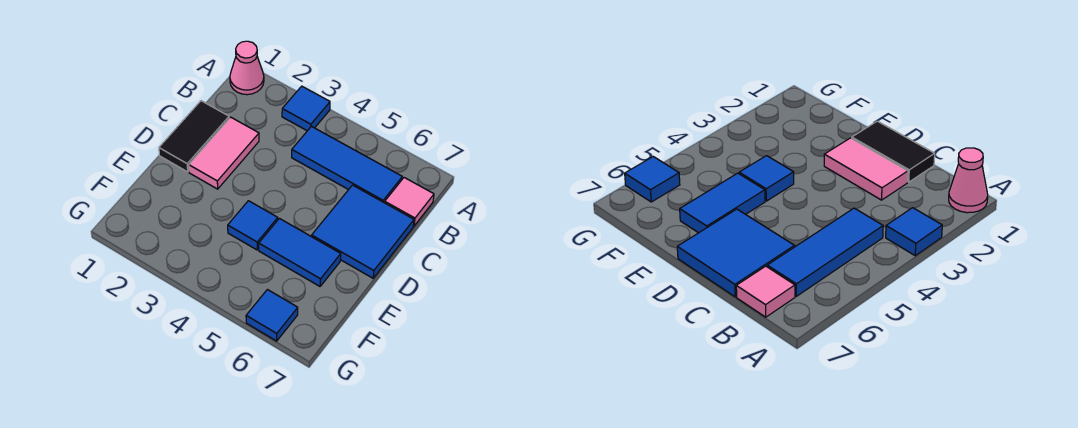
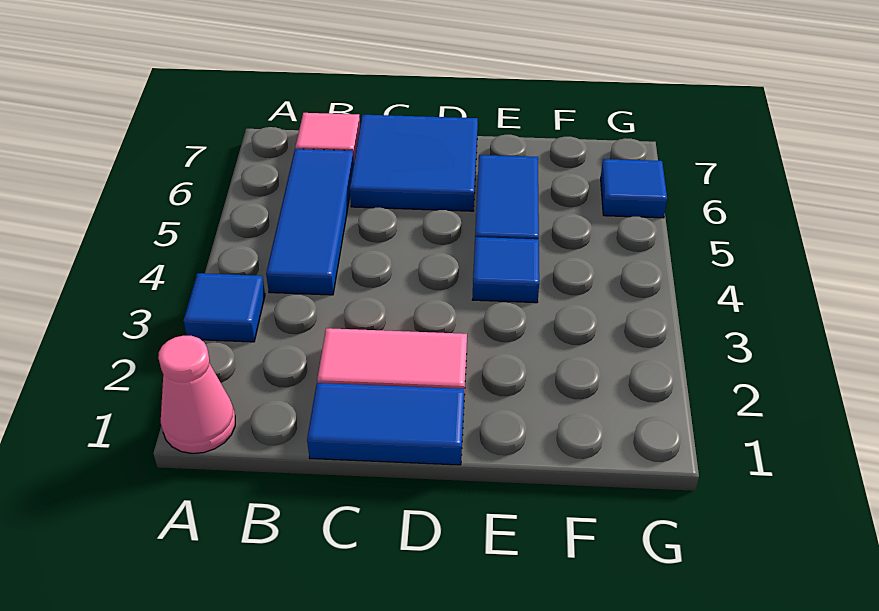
black tile C1:D1 level 1 -> blue tile C1:D1 level 1

